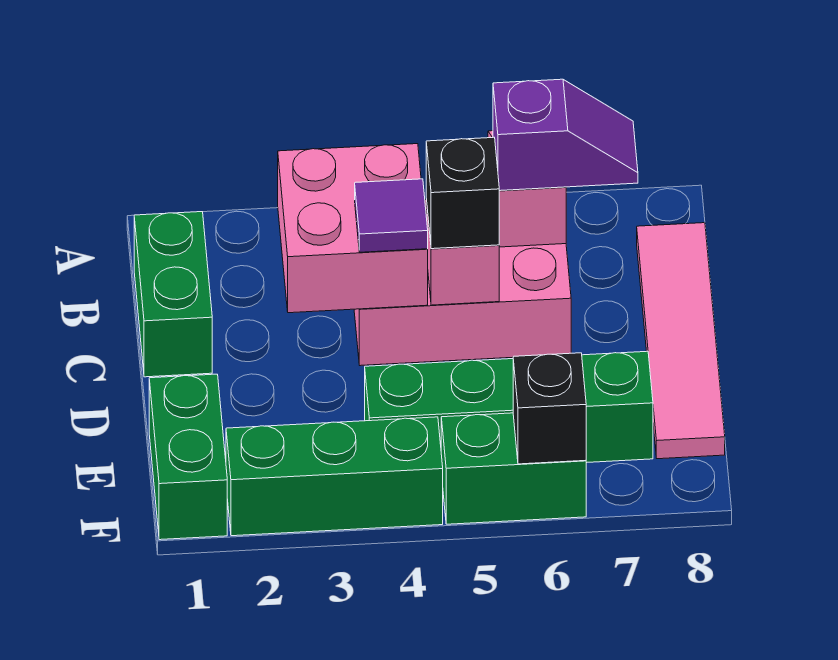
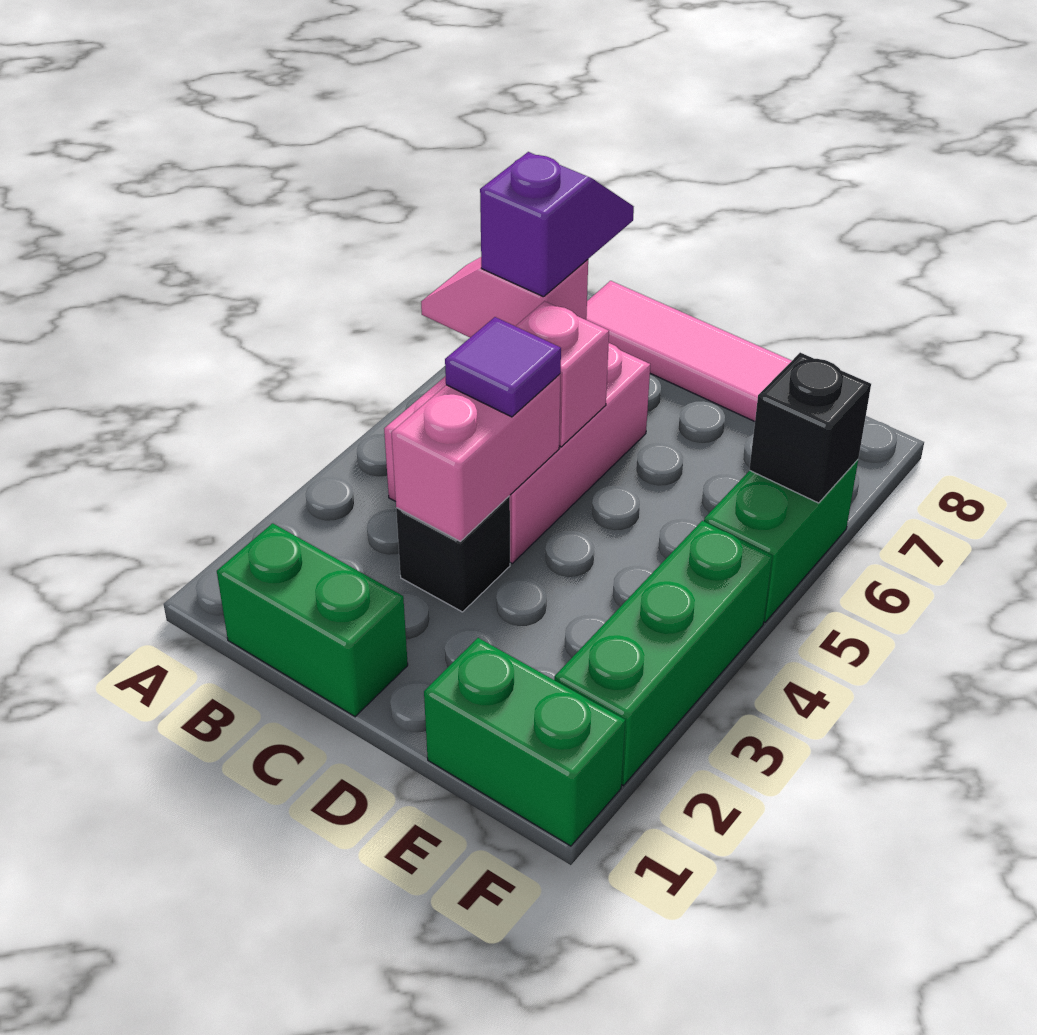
pink brick B3:C4 level 2 -> pink brick C3:C4 level 2
black brick C5 level 3 -> black brick C3 level 1
green brick E4:E7 level 1 -> none

